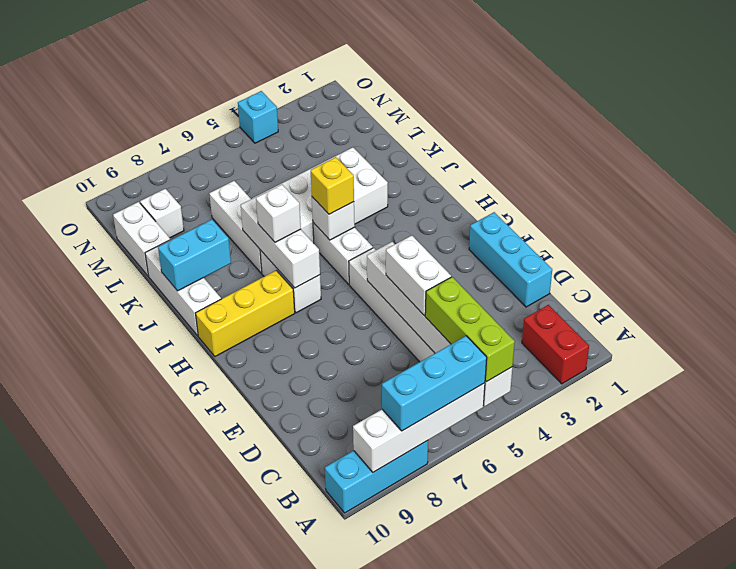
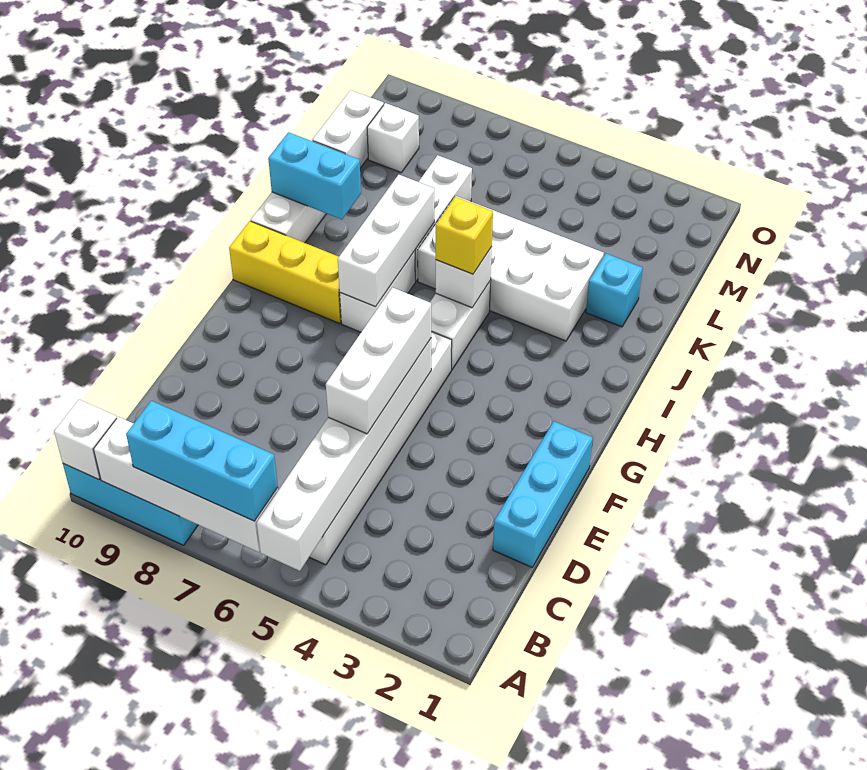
red brick A2:B2 level 1 -> none
lime brick A5:C5 level 3 -> none
white brick D5:E5 level 3 -> white brick D5:F5 level 3
white brick I7 level 3 -> white brick A10 level 2
cyan brick O4 level 1 -> cyan brick K2 level 1

